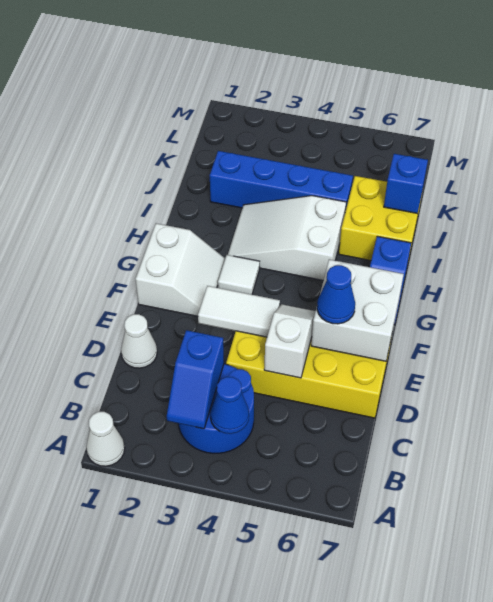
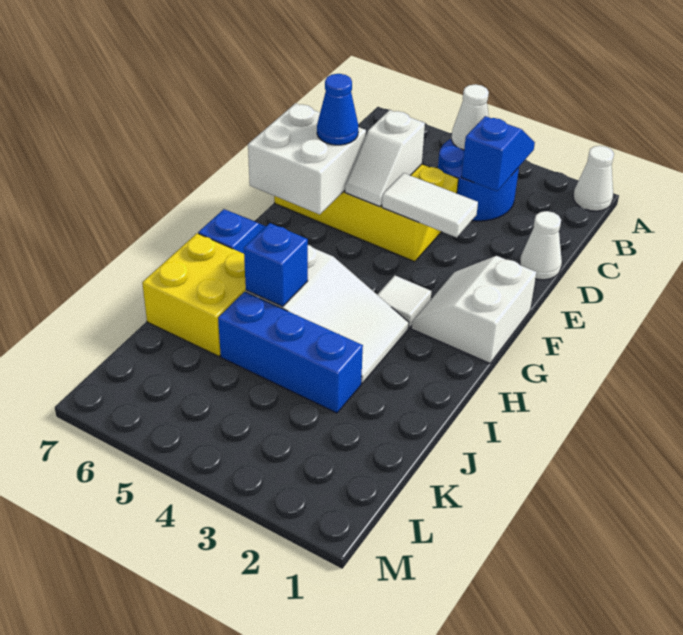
blue cone B4 level 2 -> white cone B4 level 2
blue brick J2:J5 level 1 -> blue brick J3:J5 level 1
blue brick J7 level 2 -> blue brick I5 level 2

